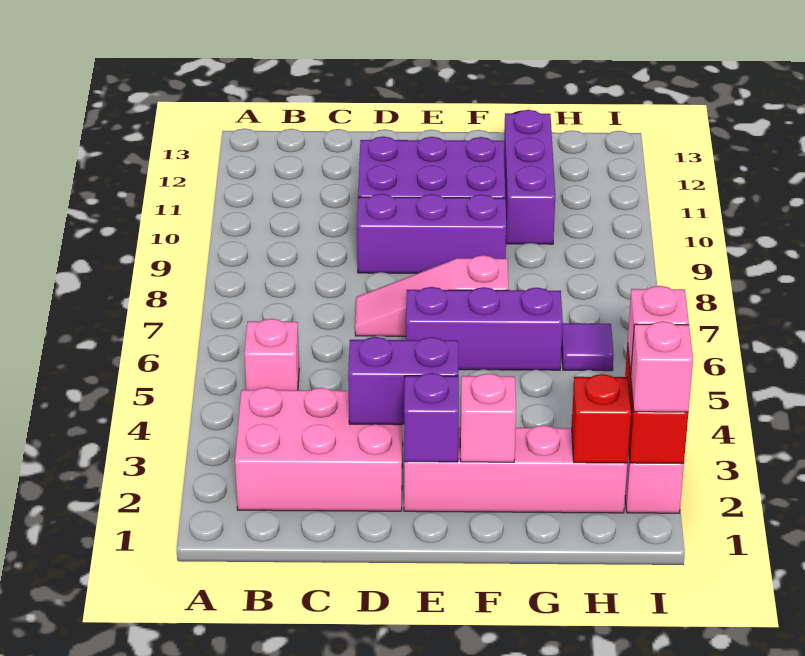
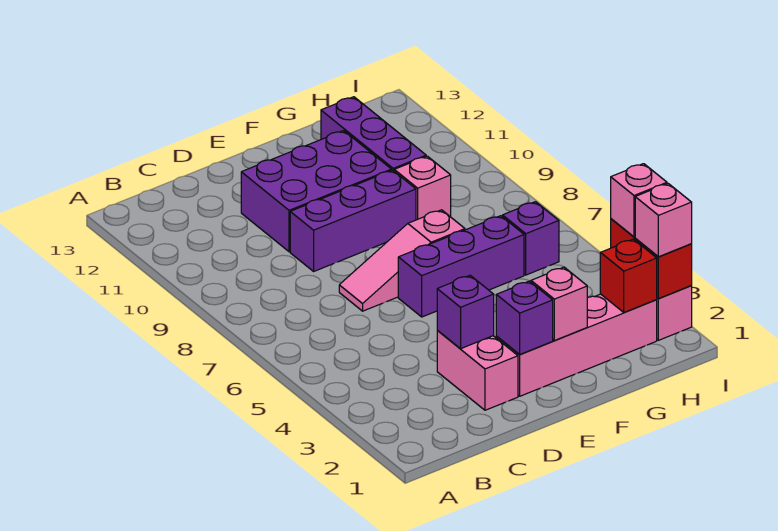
pink brick B2:D3 level 1 -> pink brick D2:D3 level 1
pink brick B5 level 1 -> pink brick G9 level 1
purple brick D3:E3 level 2 -> purple brick D3 level 2
purple tile H6 level 1 -> purple brick H6 level 1

